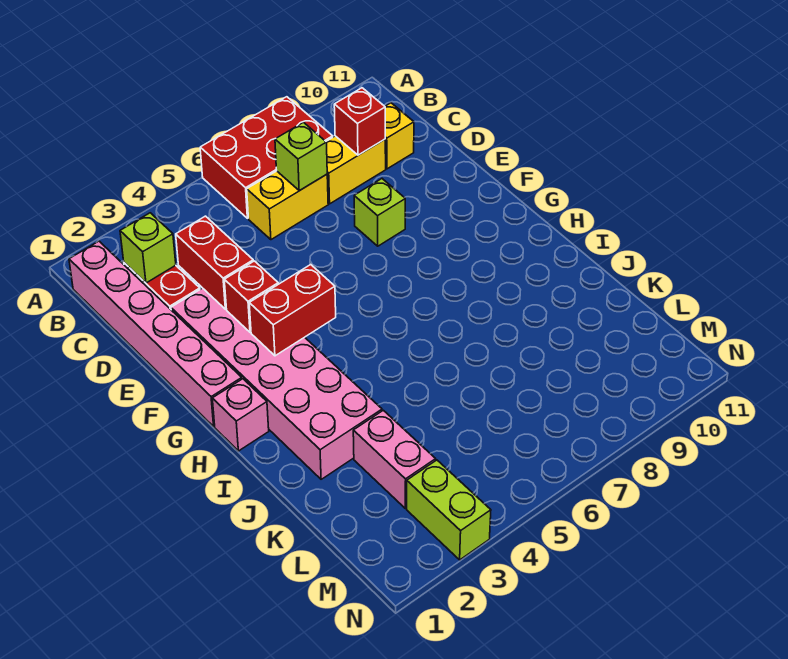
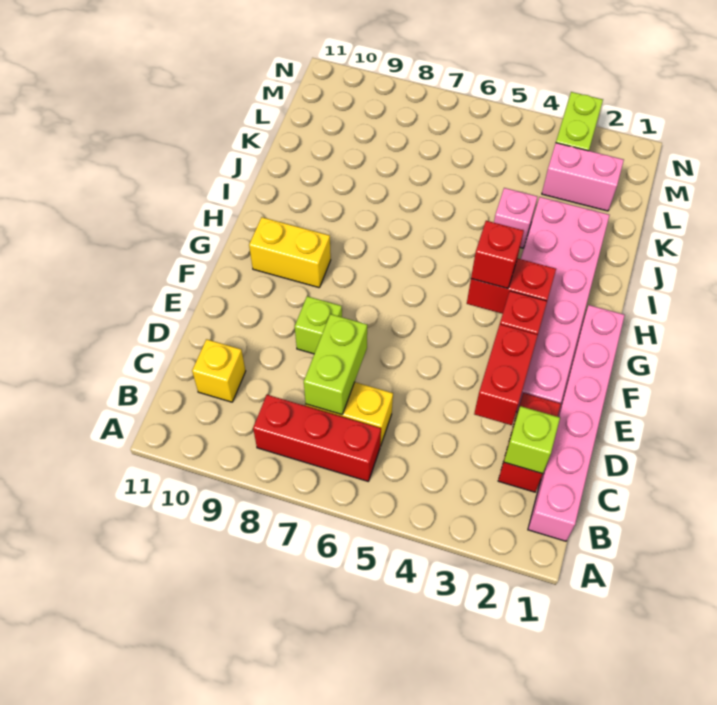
red brick A6:B8 level 1 -> red brick B6:B8 level 1
lime brick C7 level 2 -> lime brick C7:D7 level 2
yellow brick C8:C9 level 1 -> yellow brick G9:G10 level 1
red brick C9 level 2 -> red brick G4 level 3
pink brick H1 level 1 -> pink brick J4 level 1
pink brick K3:L3 level 1 -> pink brick L2:L3 level 1

